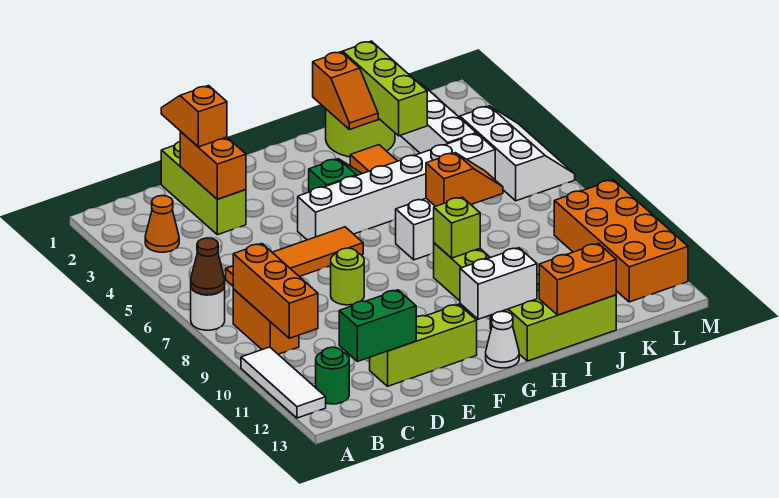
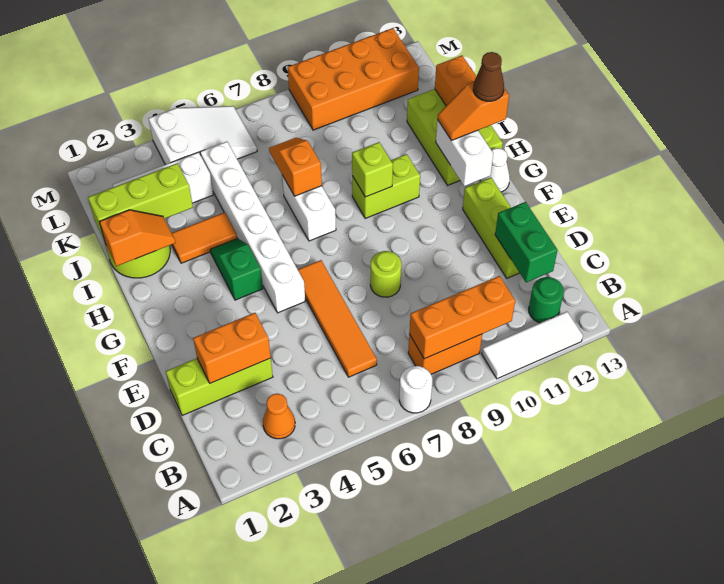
brown cone A7 level 2 -> brown cone H13 level 4
orange slope D1:D2 level 3 top 2 -> orange slope H12:H13 level 3 top 13
white slope L4:M6 level 1 top L -> white slope L4:M6 level 1 top 4

